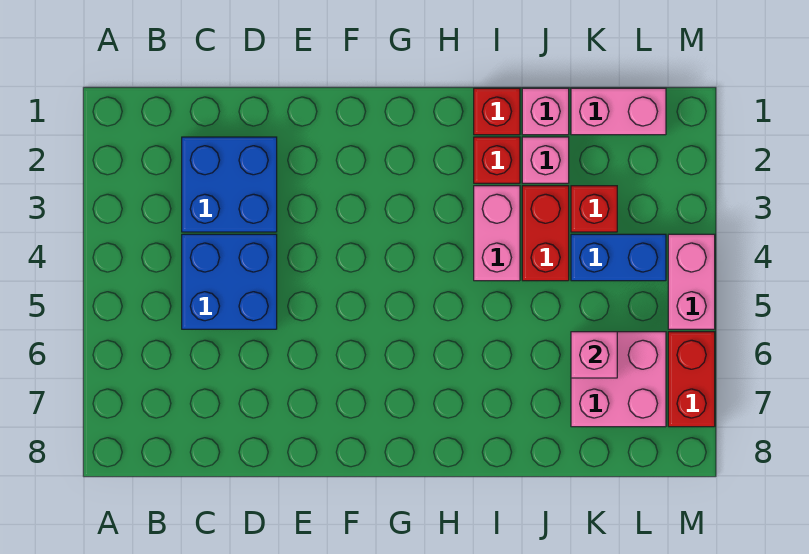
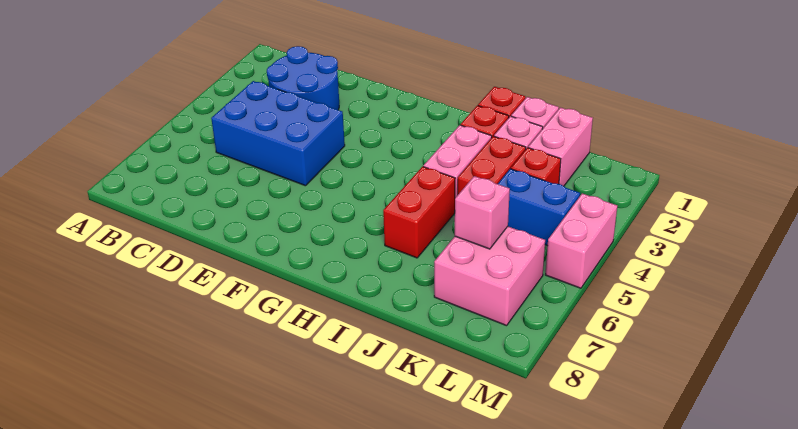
blue brick C2:D3 level 1 -> blue round brick C2:D3 level 1
blue brick C4:D5 level 1 -> blue brick C4:E5 level 1
pink brick K1:L1 level 1 -> pink brick K1:K2 level 1
red brick M6:M7 level 1 -> red brick I5:I6 level 1

